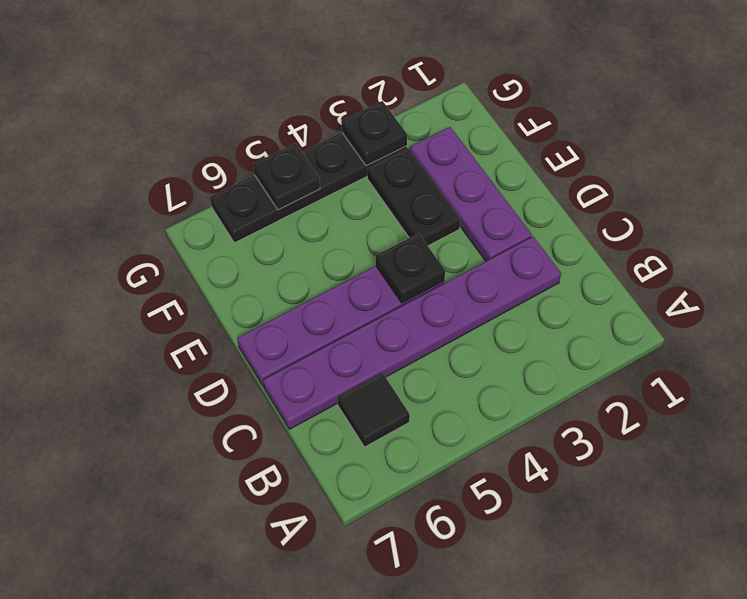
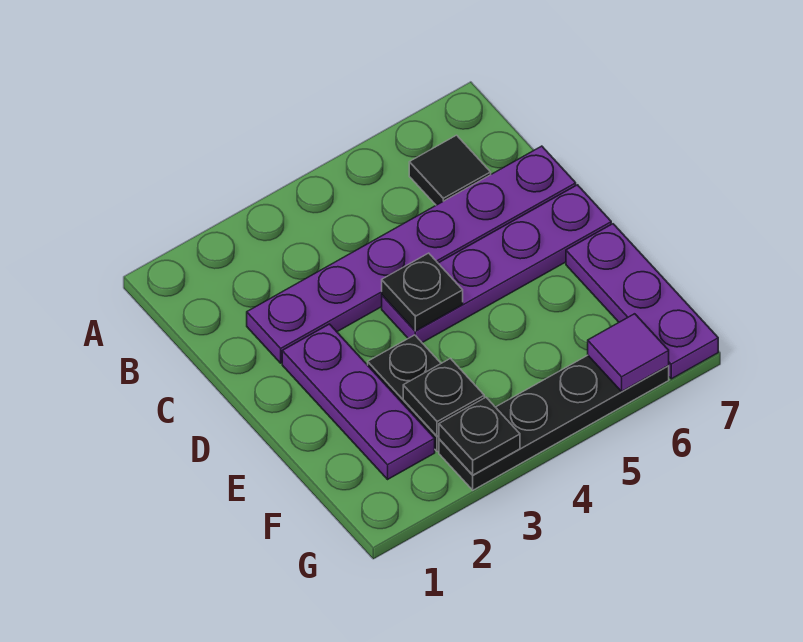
none -> purple plate E7:G7 level 1
black plate G5 level 2 -> black plate F3 level 2
none -> purple tile G6 level 2

